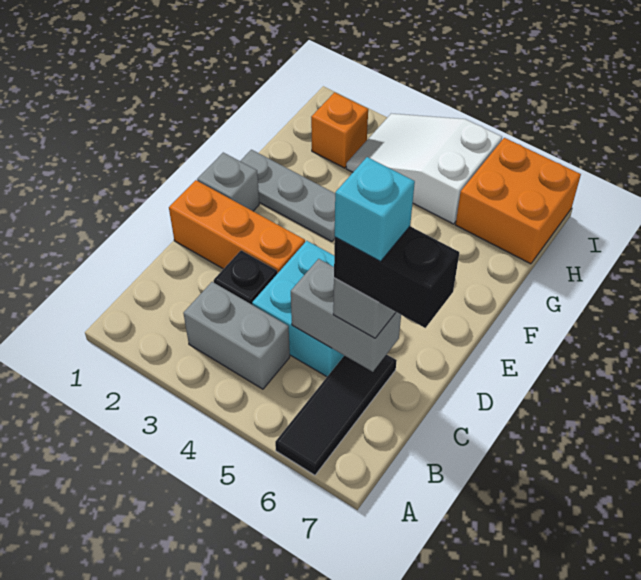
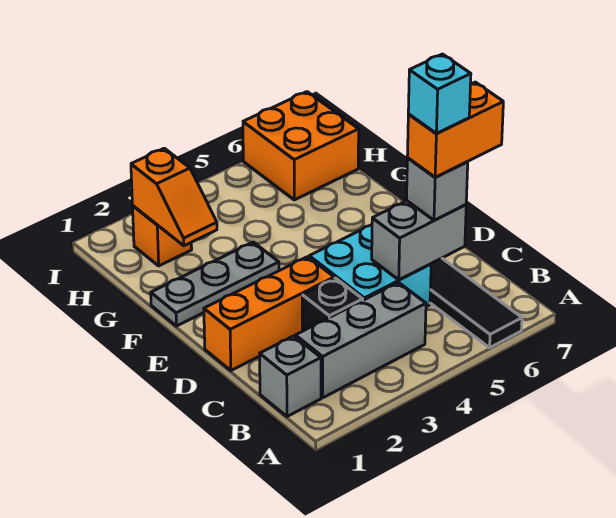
grey brick B3:B4 level 1 -> grey brick B2:B4 level 1
black brick C6:C7 level 4 -> orange brick C6:C7 level 4
grey brick E1 level 1 -> grey brick B1 level 1
none -> orange slope G2:H2 level 2 top H
white slope H3:I5 level 1 top 5 -> none

